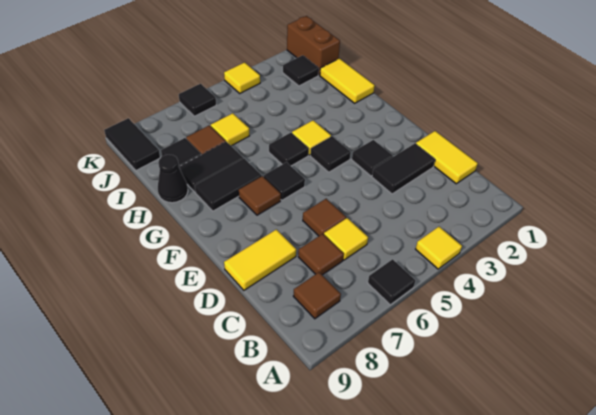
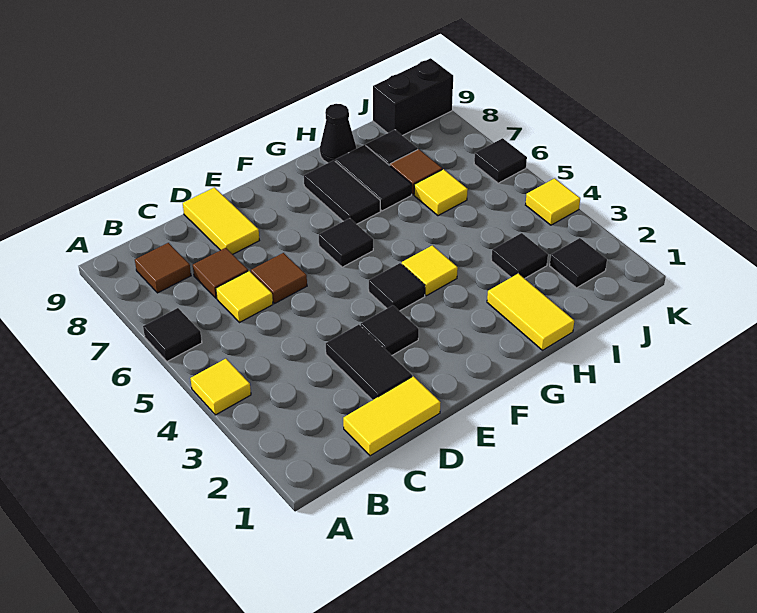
brown tile F7 level 1 -> none
black tile G5 level 1 -> black tile I3 level 1
yellow tile H1:I1 level 1 -> yellow tile H1:H2 level 1
brown brick J1:K1 level 1 -> none
black tile J9:K9 level 1 -> black brick J9:K9 level 1

